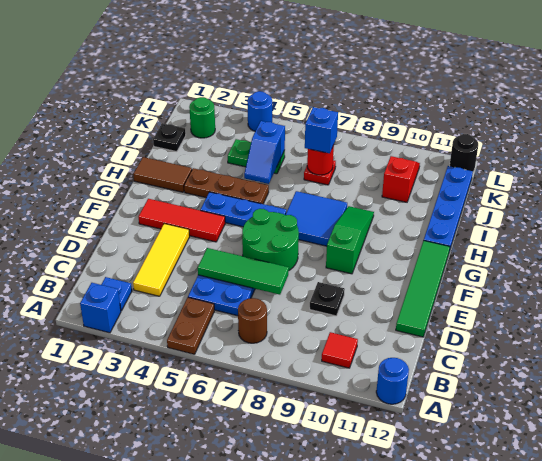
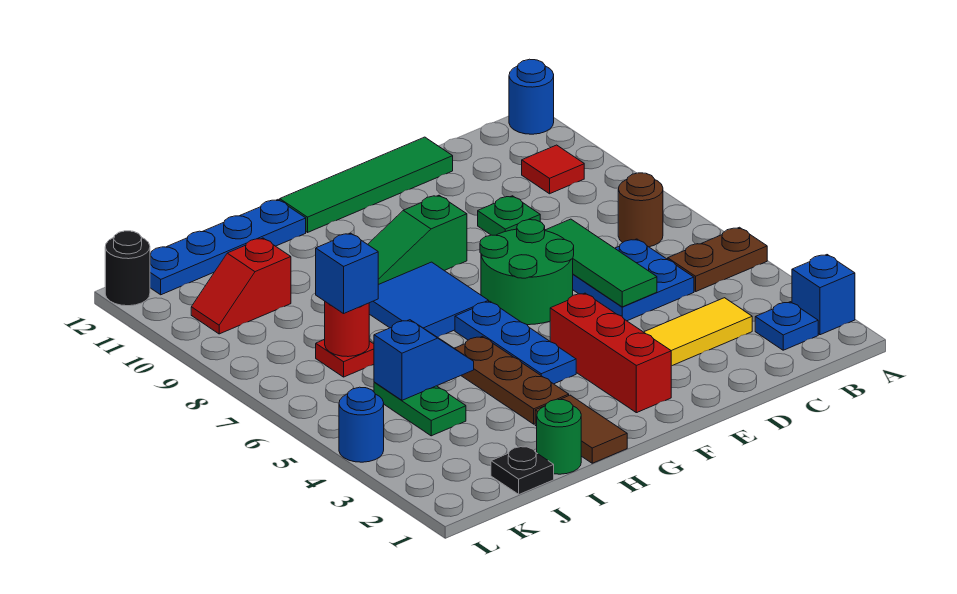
black plate D9 level 1 -> green plate D9 level 1
red tile F2:F4 level 1 -> red brick F2:F4 level 1
green round brick K2 level 1 -> green round brick I1 level 1

